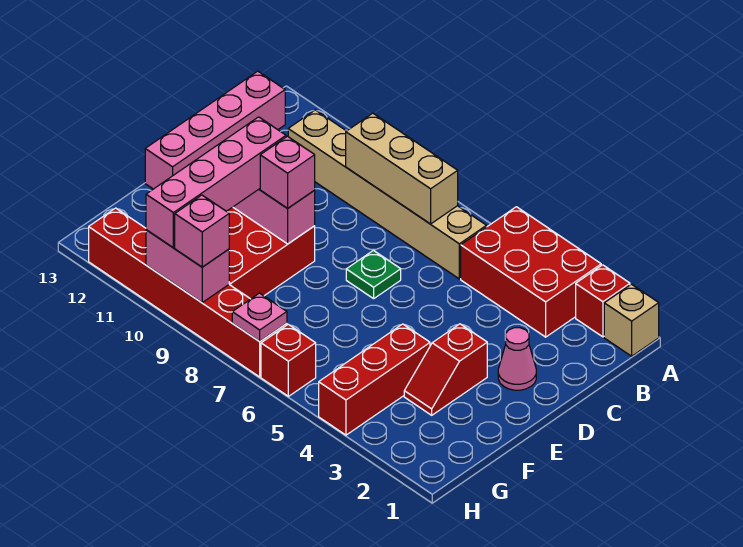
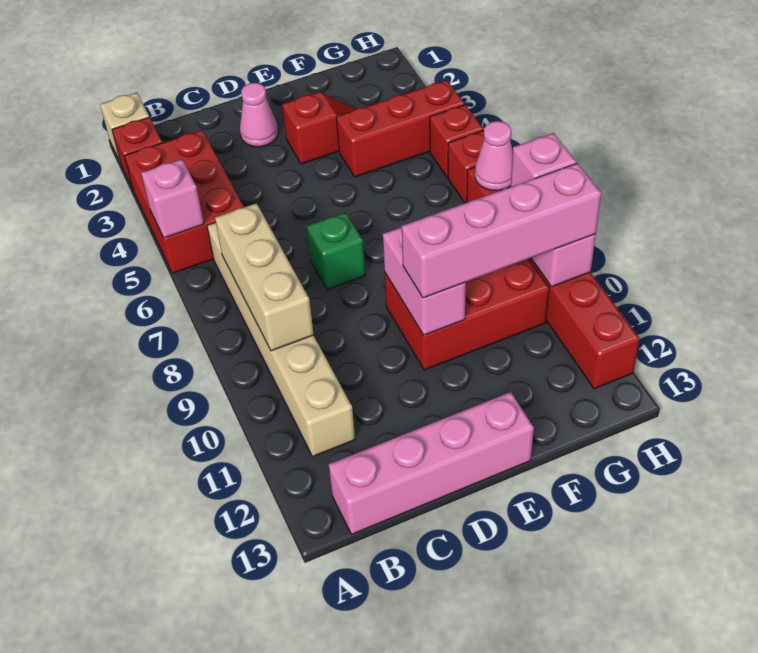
green plate D7 level 1 -> green brick D7 level 1
pink brick E9 level 3 -> pink brick A5 level 2
none -> red brick H5 level 1
pink plate H7 level 2 -> pink cone H7 level 2

